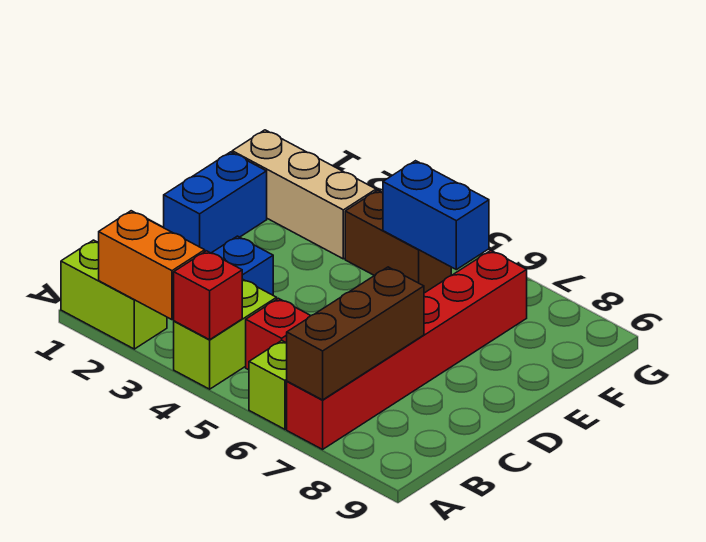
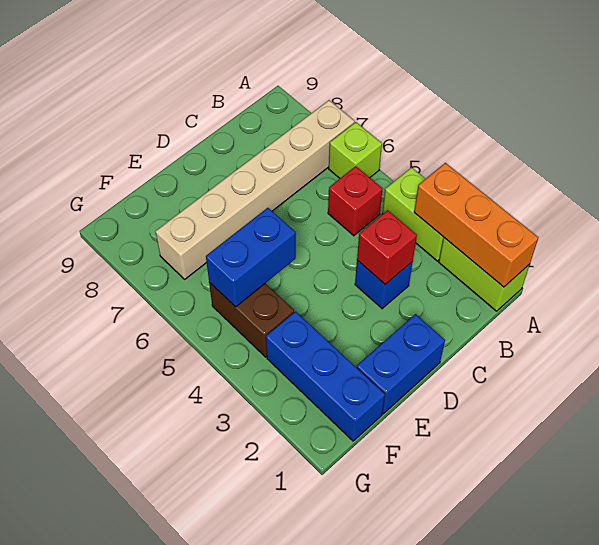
orange brick A2:A3 level 2 -> orange brick A1:A3 level 2
lime brick A4:B4 level 1 -> lime brick A3:A4 level 1
red brick A4 level 2 -> red brick C3 level 2
red brick A7:F7 level 1 -> tan brick A7:F7 level 1
brown brick A7:C7 level 2 -> none
tan brick F1:F3 level 1 -> blue brick F1:F3 level 1
blue brick F5:F6 level 2 -> blue brick E5:F5 level 2

